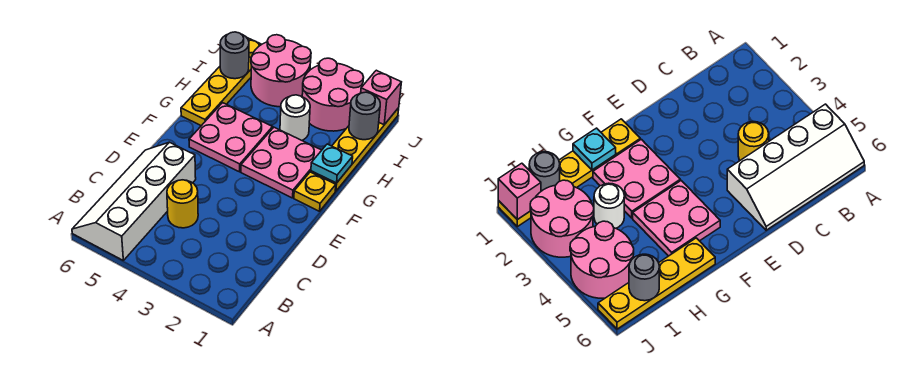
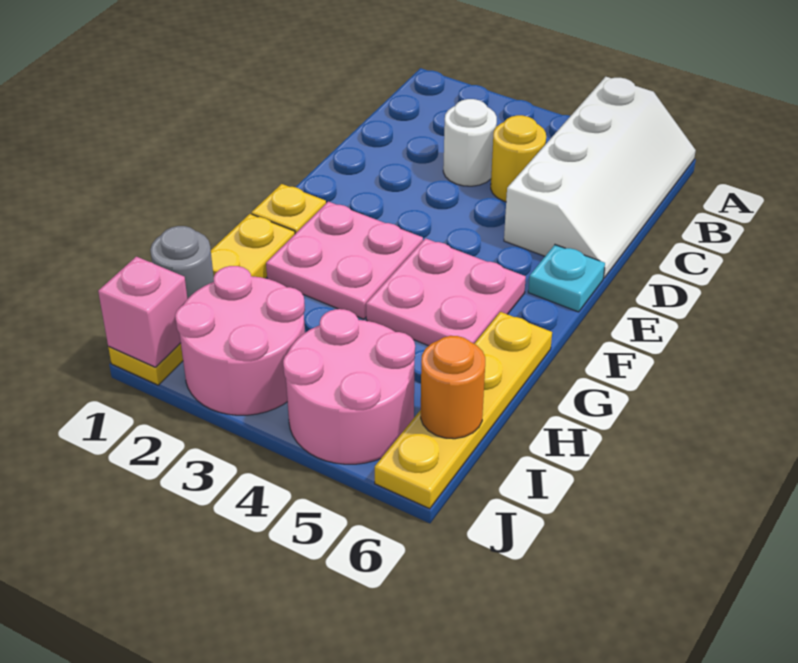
cyan plate G1 level 2 -> cyan plate E6 level 1
white round brick H3 level 1 -> white round brick C3 level 1
grey round brick I6 level 2 -> orange round brick I6 level 2

